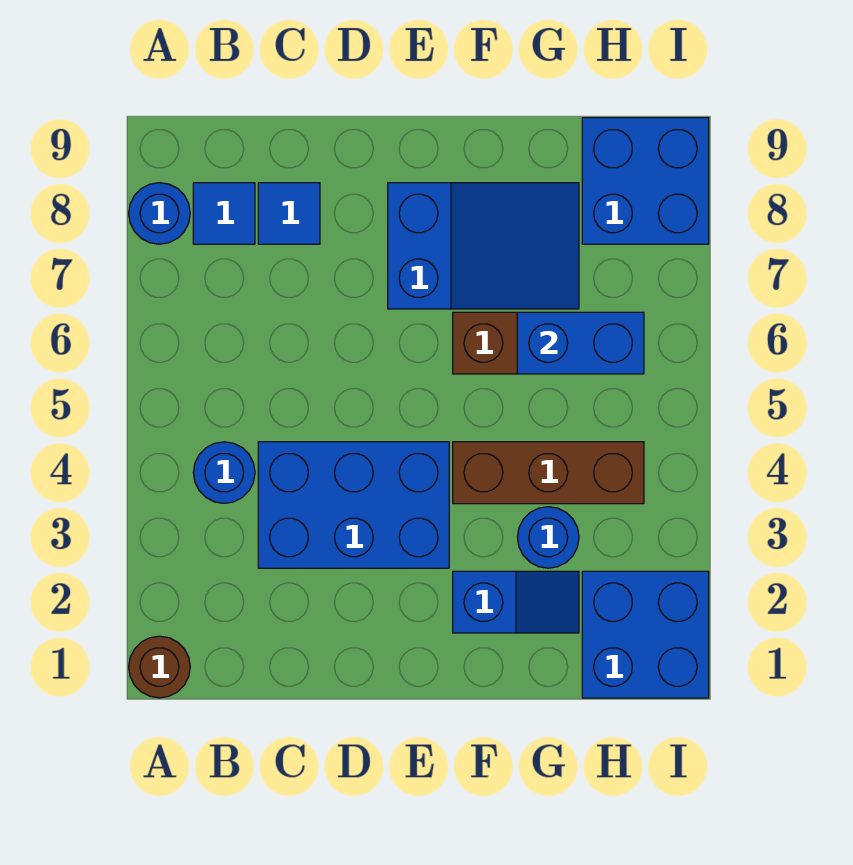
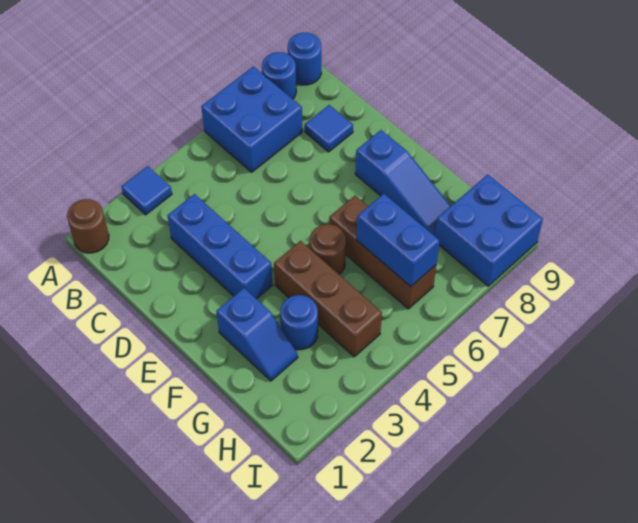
blue round brick B4 level 1 -> blue round brick A9 level 1
blue tile B8 level 1 -> blue tile A3 level 1
blue brick C3:E4 level 1 -> blue brick C3:E3 level 1
blue slope E7:G8 level 1 top E -> blue slope E8:G8 level 1 top E
none -> brown round brick F5 level 1
blue brick H1:I2 level 1 -> blue brick A6:B7 level 1

